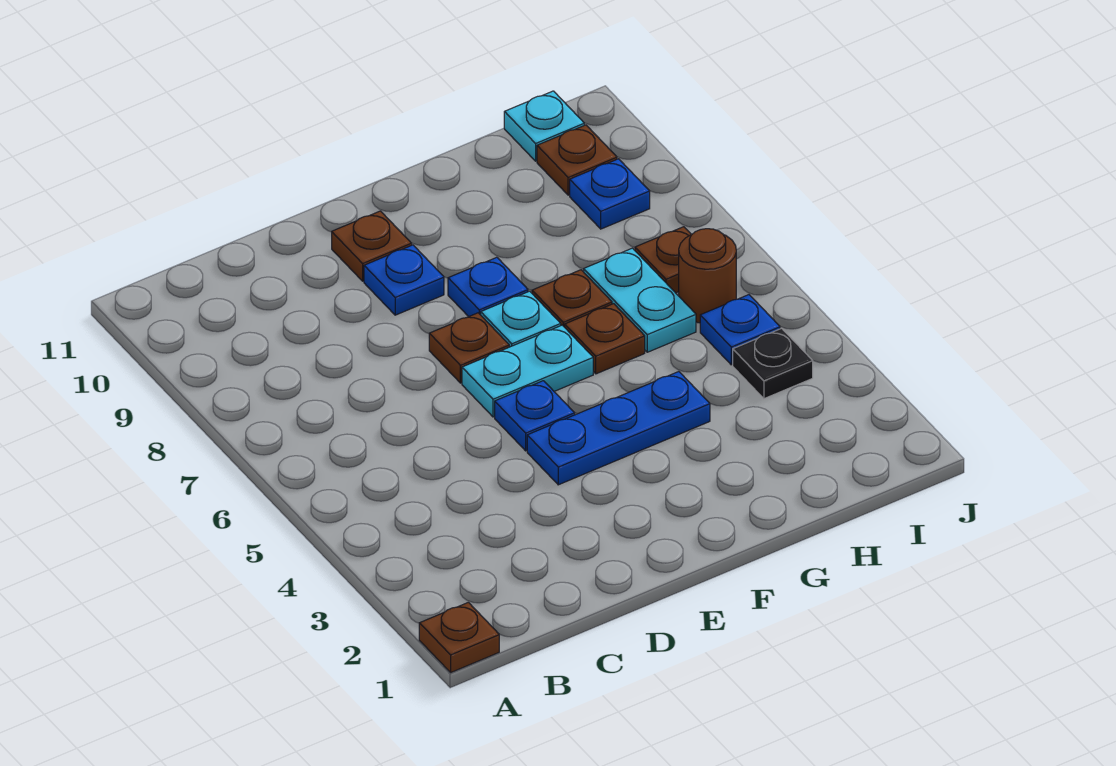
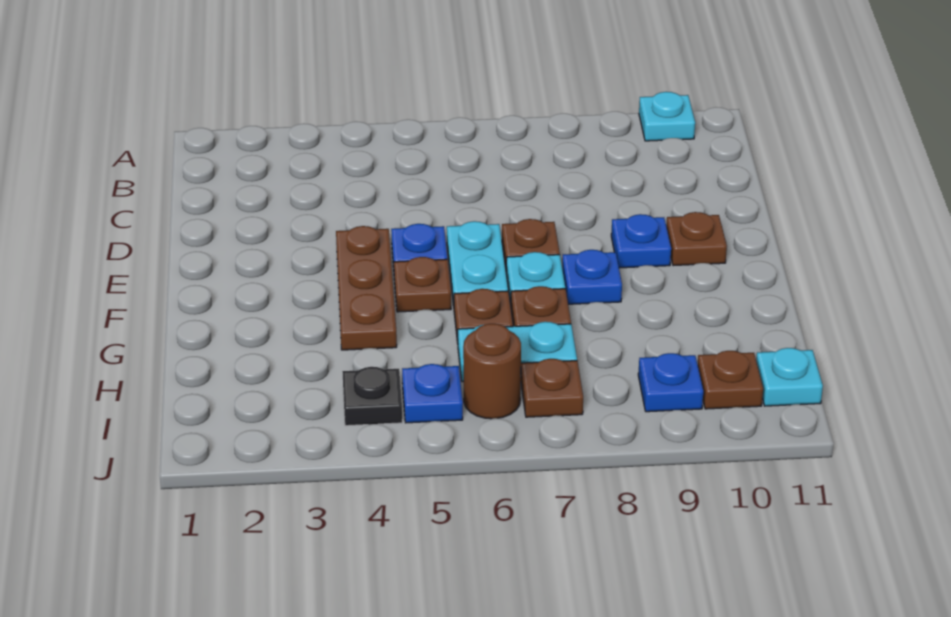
brown plate A1 level 1 -> brown plate F5 level 1
none -> cyan plate A10 level 1
blue plate E4:G4 level 1 -> brown plate E4:G4 level 1

